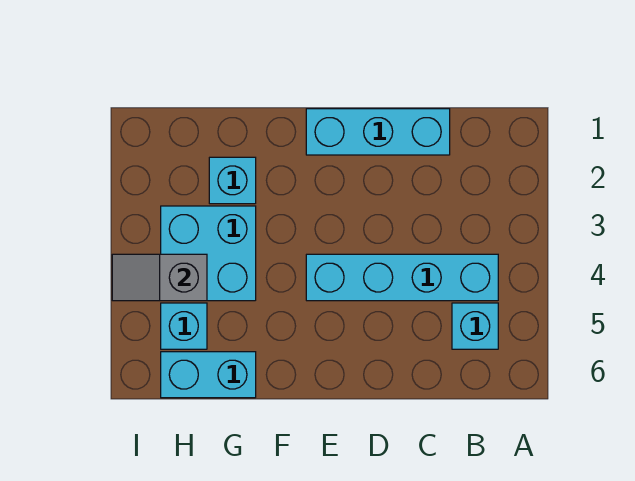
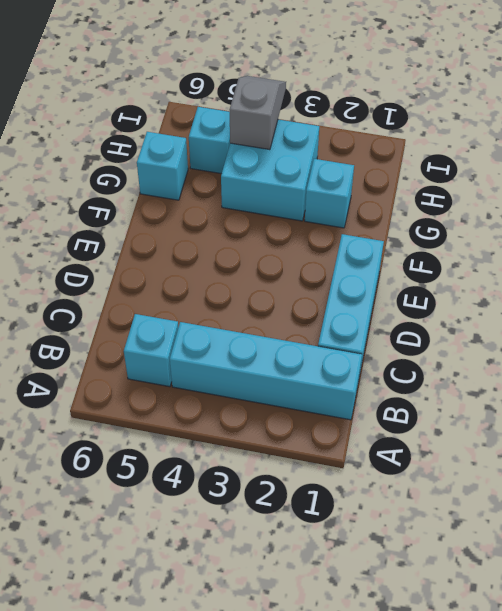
cyan brick B4:E4 level 1 -> cyan brick B1:B4 level 1
cyan brick G6:H6 level 1 -> cyan brick G6 level 1

